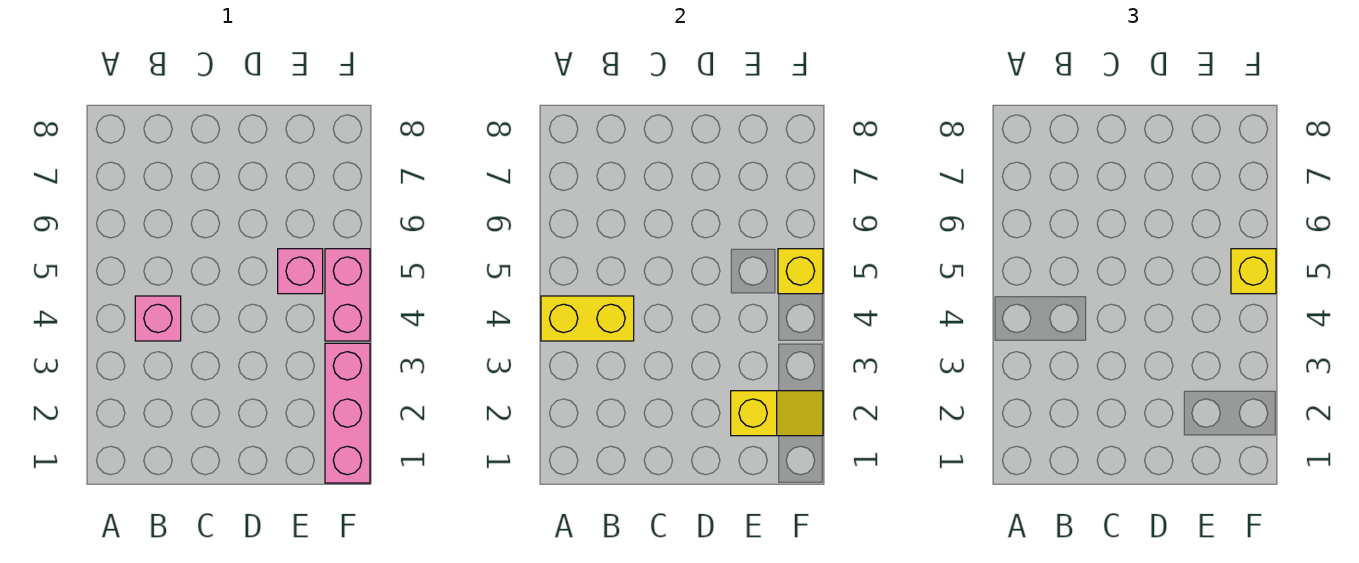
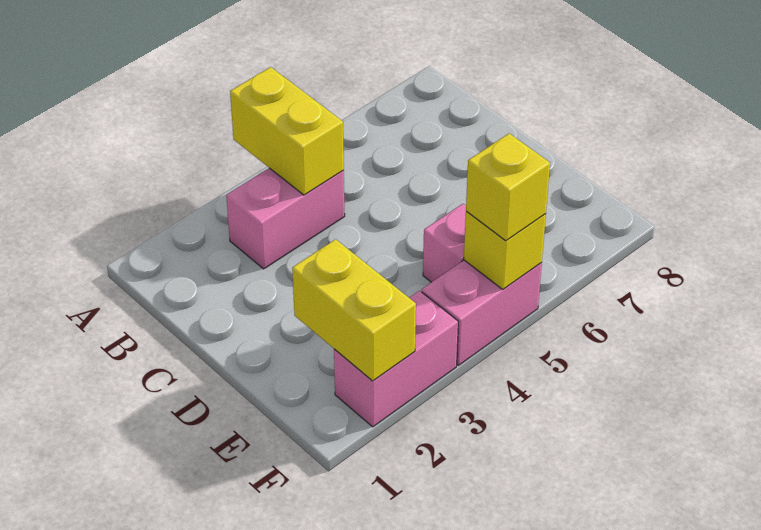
pink brick B4 level 1 -> pink brick B3:B4 level 1
yellow slope E2:F2 level 2 top E -> yellow brick E2:F2 level 2
pink brick F1:F3 level 1 -> pink brick F2:F3 level 1

